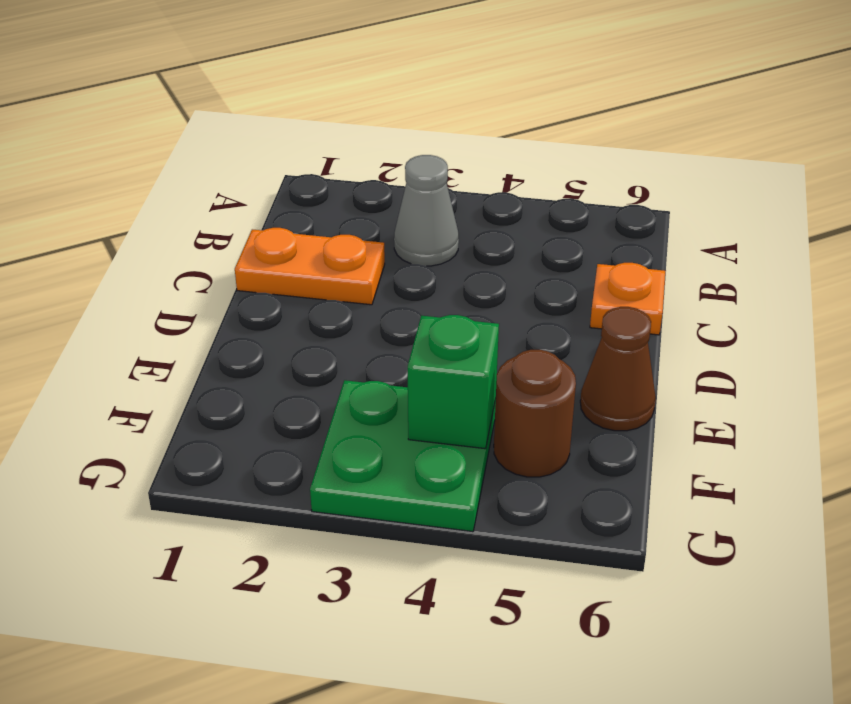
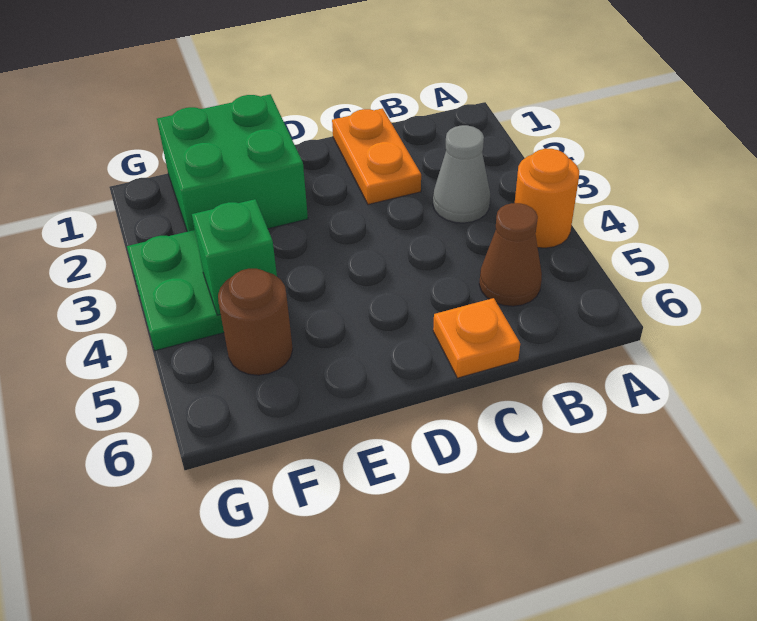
none -> orange round brick A4 level 1
none -> green brick E1:F2 level 1
brown cone E6 level 1 -> brown cone B5 level 1

